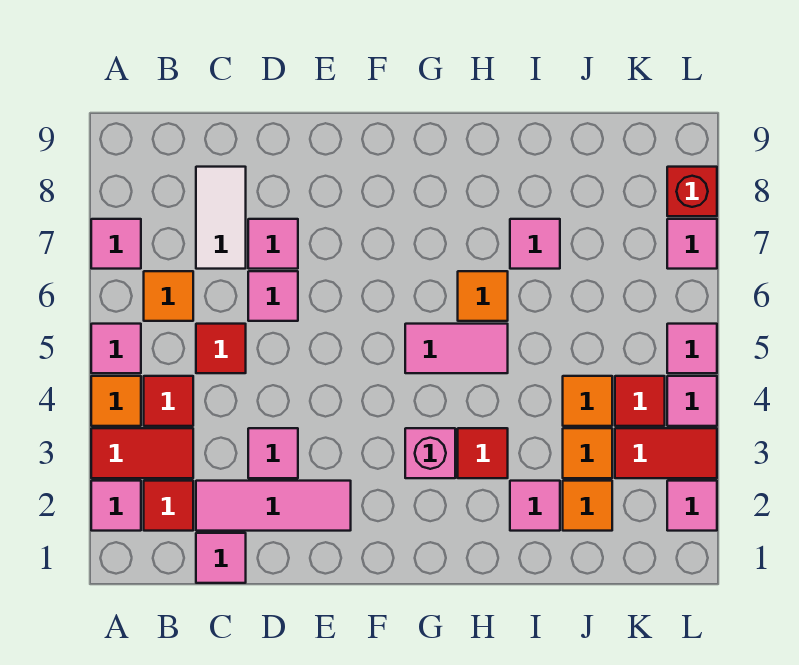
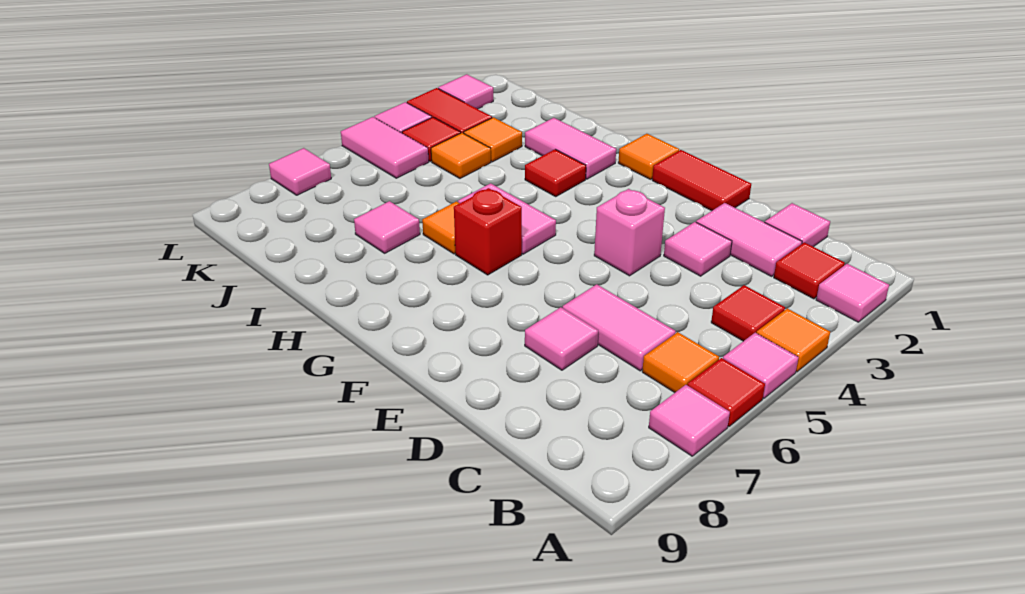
red tile A3:B3 level 1 -> red tile E1:F1 level 1
pink tile C2:E2 level 1 -> pink tile C2:D2 level 1
red tile C5 level 1 -> red tile A6 level 1
white tile C7:C8 level 1 -> none
pink tile D6 level 1 -> pink tile C6:D6 level 1
pink brick G3 level 1 -> pink brick E4 level 1
pink tile I2 level 1 -> pink tile H2:I2 level 1
orange tile J2 level 1 -> orange tile G1 level 1
pink tile L5 level 1 -> pink tile K5:L5 level 1
red brick L8 level 1 -> red brick G6 level 1

